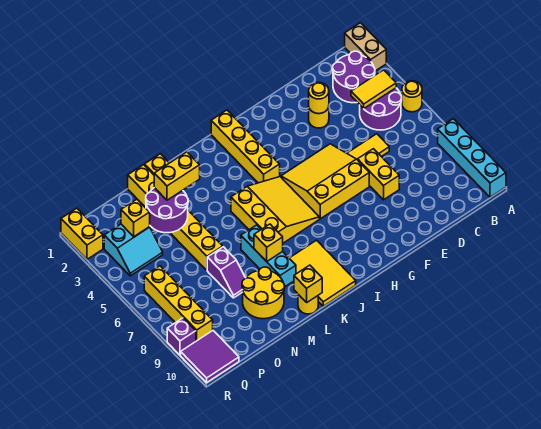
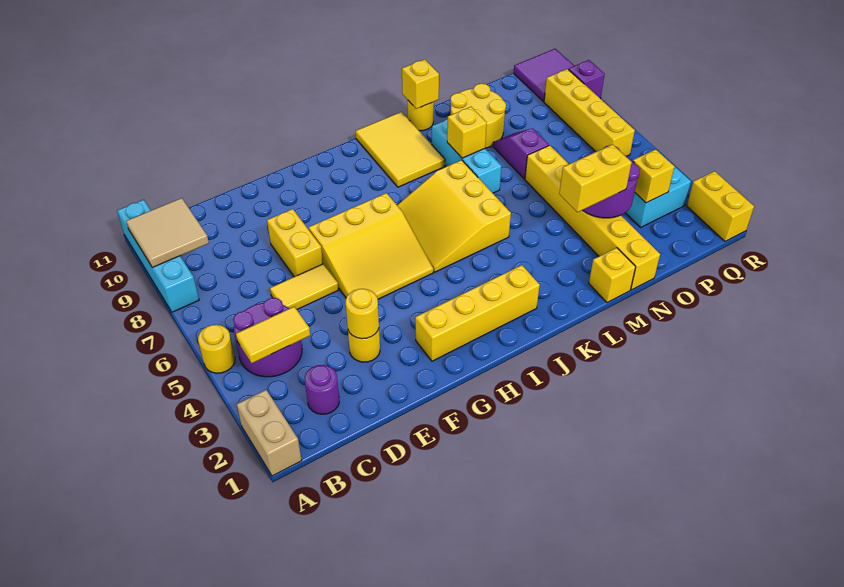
none -> tan tile A9:B10 level 2
purple round brick B2:C3 level 1 -> purple round brick C2 level 1
yellow brick I1:I4 level 1 -> yellow brick G2:J2 level 1

